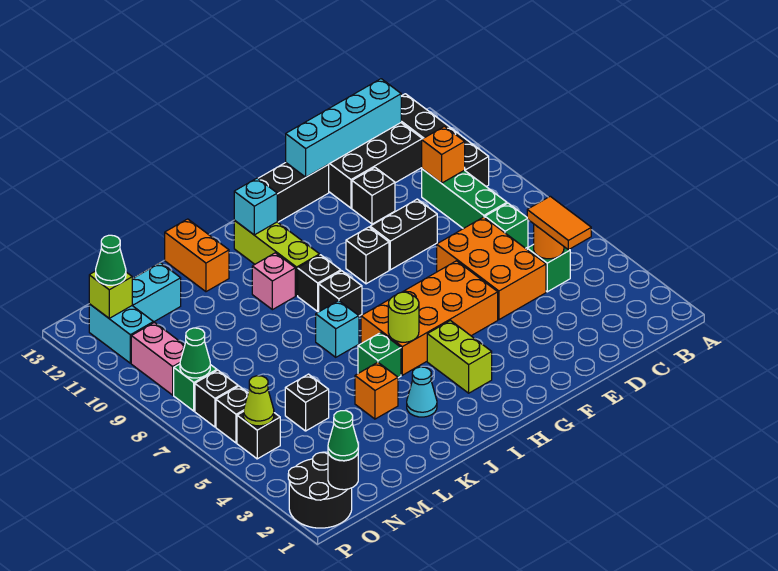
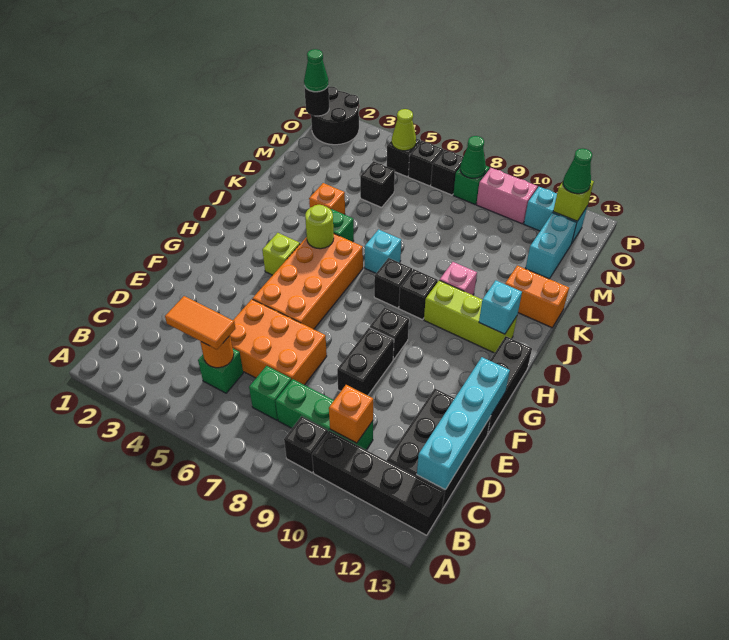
black brick E11 level 1 -> black brick B9 level 1
lime brick H3:H4 level 1 -> lime brick H4 level 1
cyan cone J3 level 1 -> none

